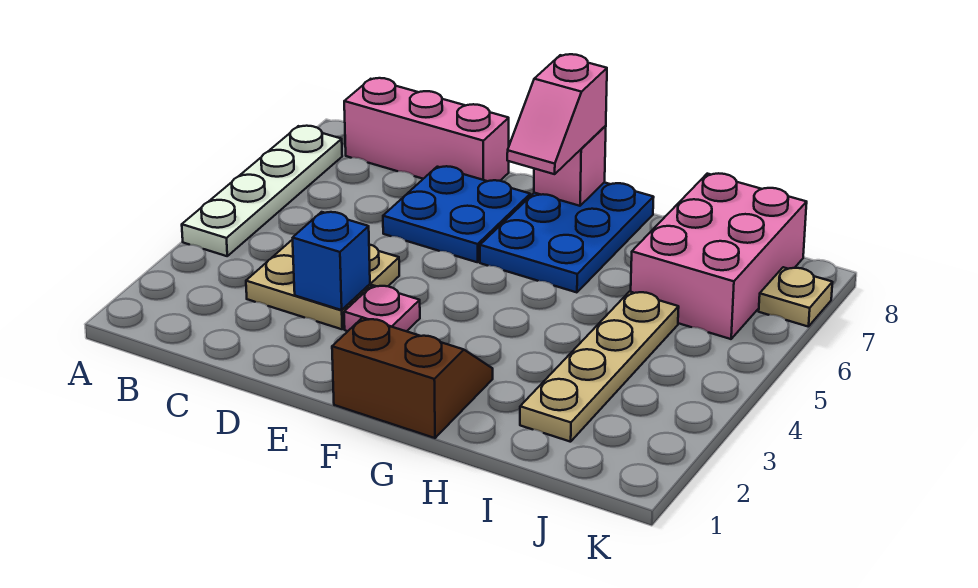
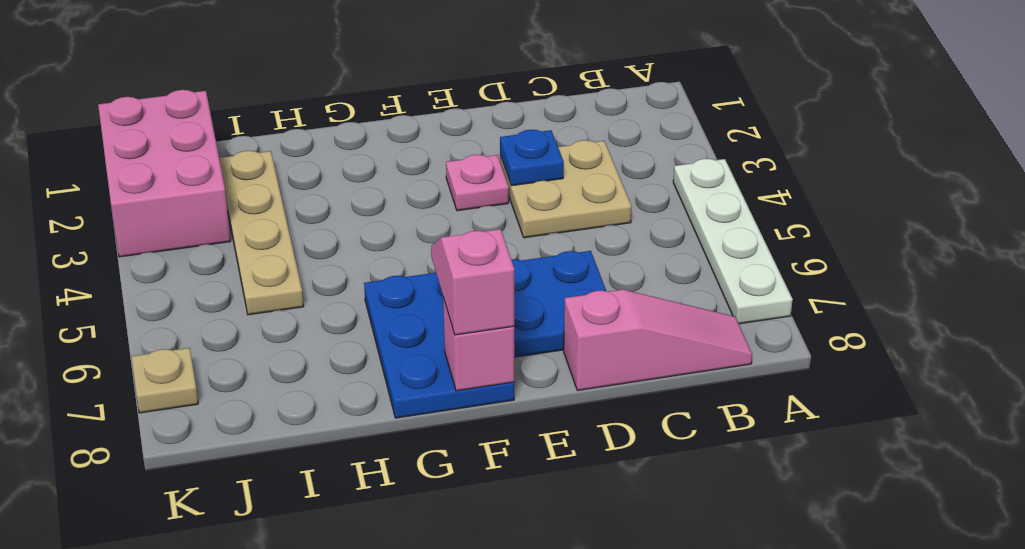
pink brick B8:D8 level 1 -> pink slope B8:D8 level 1 top D
blue brick D3 level 2 -> blue plate D3 level 2
brown slope F1:G2 level 1 top 1 -> none
pink brick I6:J8 level 1 -> pink brick J1:K3 level 1

